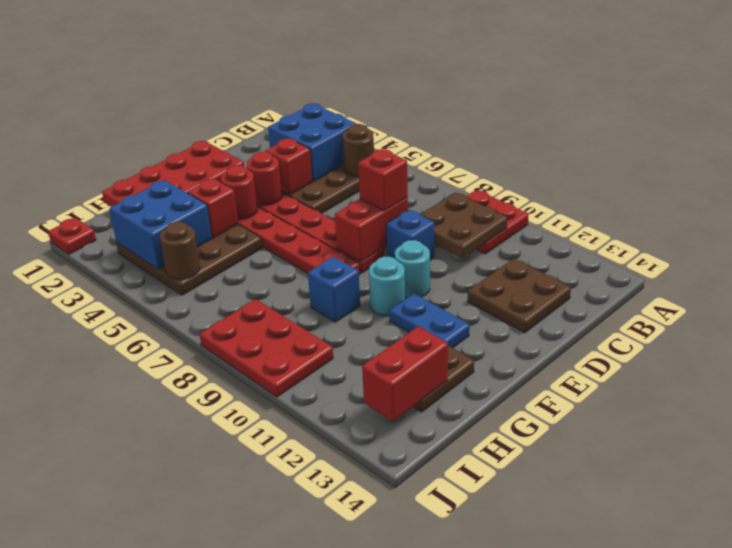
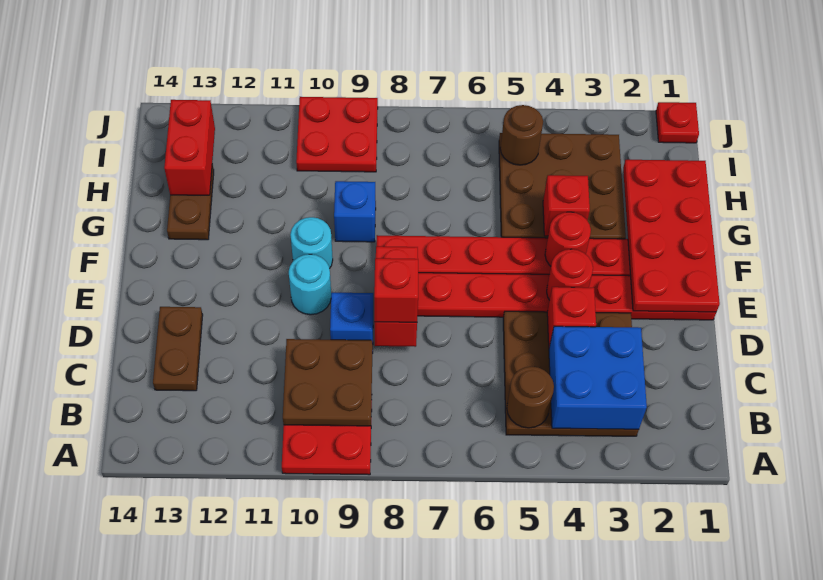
brown plate C12:D13 level 1 -> brown plate C13:D13 level 1
blue plate F11:F12 level 1 -> none
blue brick H3:I4 level 2 -> none
red plate I8:J10 level 1 -> red plate I9:J10 level 1

